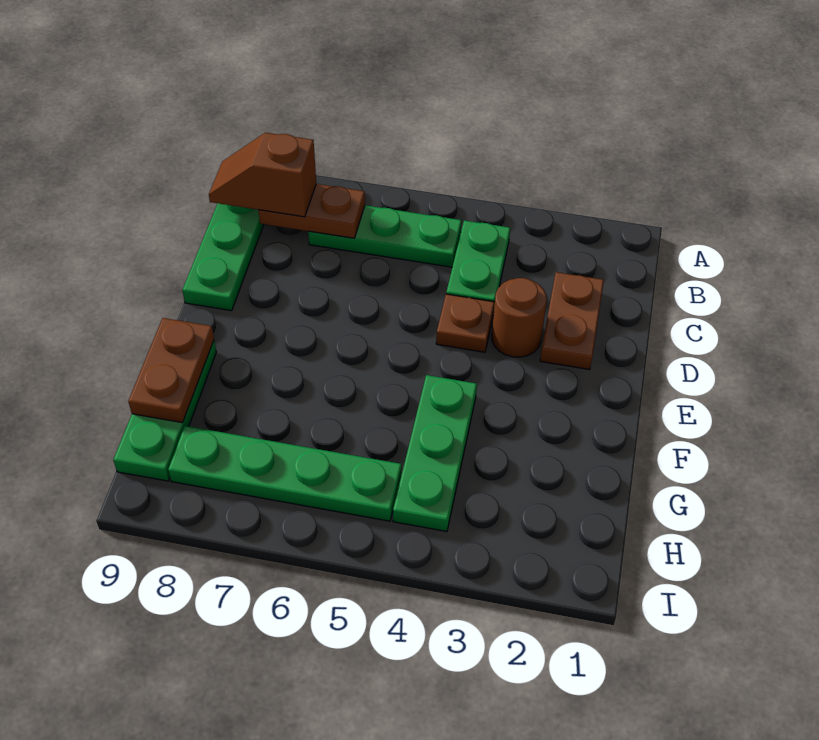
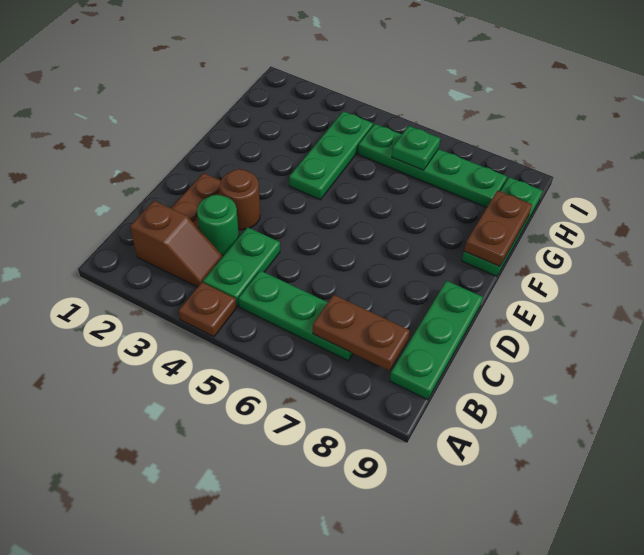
brown slope B8:B9 level 3 top 8 -> brown slope B2:B3 level 1 top 2
none -> green round brick C3 level 1
brown plate D4 level 1 -> brown plate A4 level 1
none -> green plate H6 level 2

